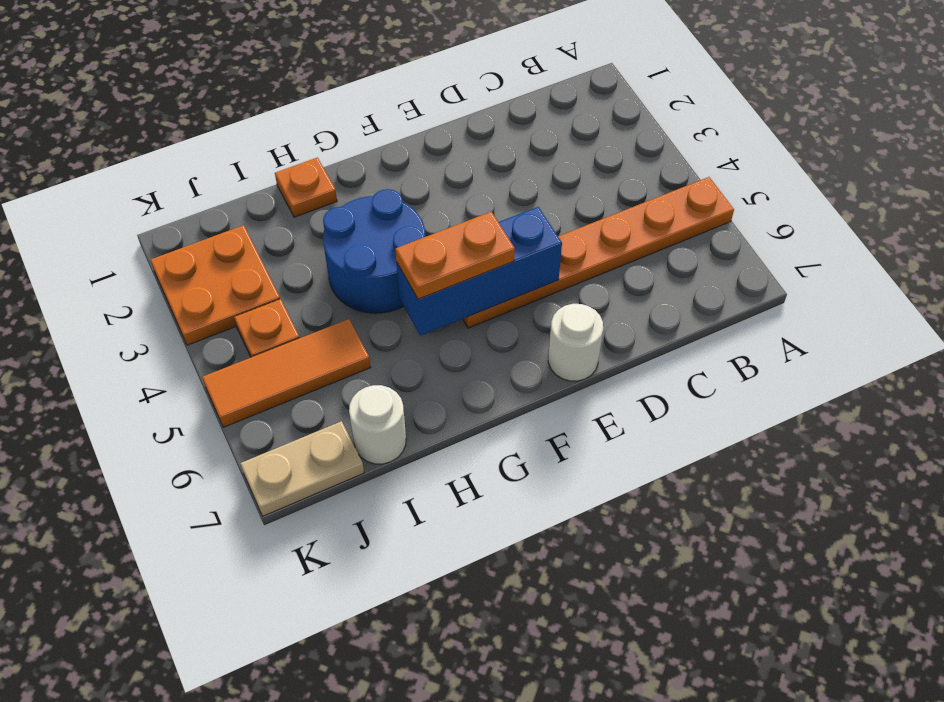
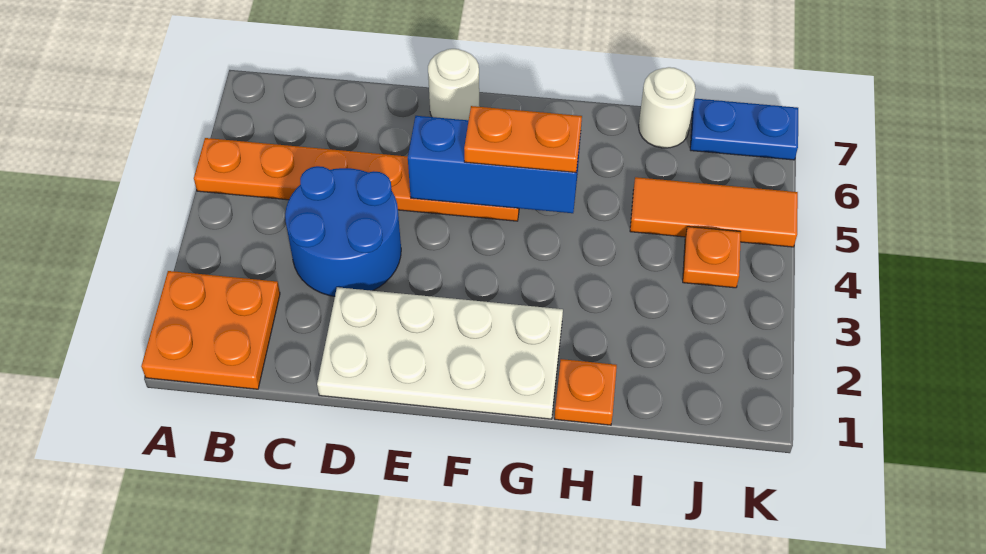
none -> white plate D1:G2 level 1
blue round brick G3:H4 level 1 -> blue round brick C3:D4 level 1
orange plate J2:K3 level 1 -> orange plate A1:B2 level 1
tan plate J7:K7 level 1 -> blue plate J7:K7 level 1

